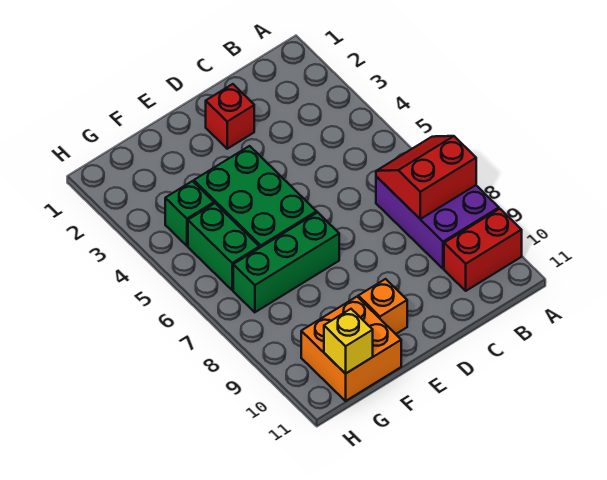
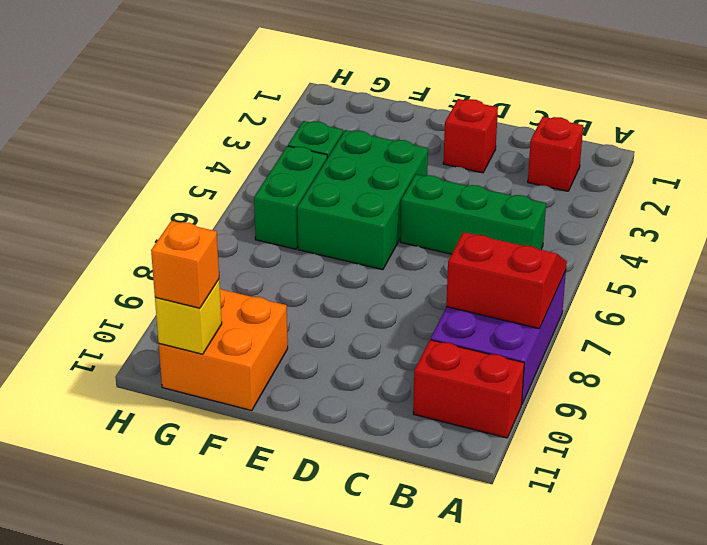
none -> red brick B2 level 1
green brick E7:G7 level 1 -> green brick B5:D5 level 1
orange brick E10 level 1 -> orange brick G11 level 3

